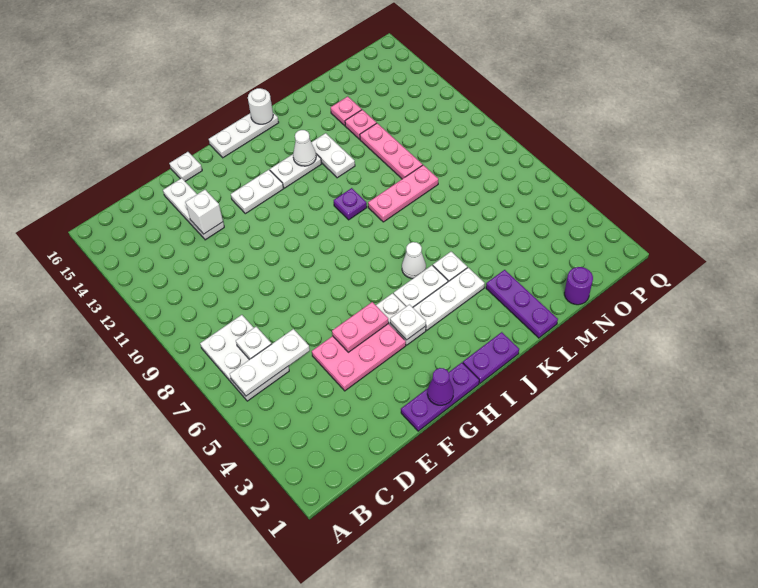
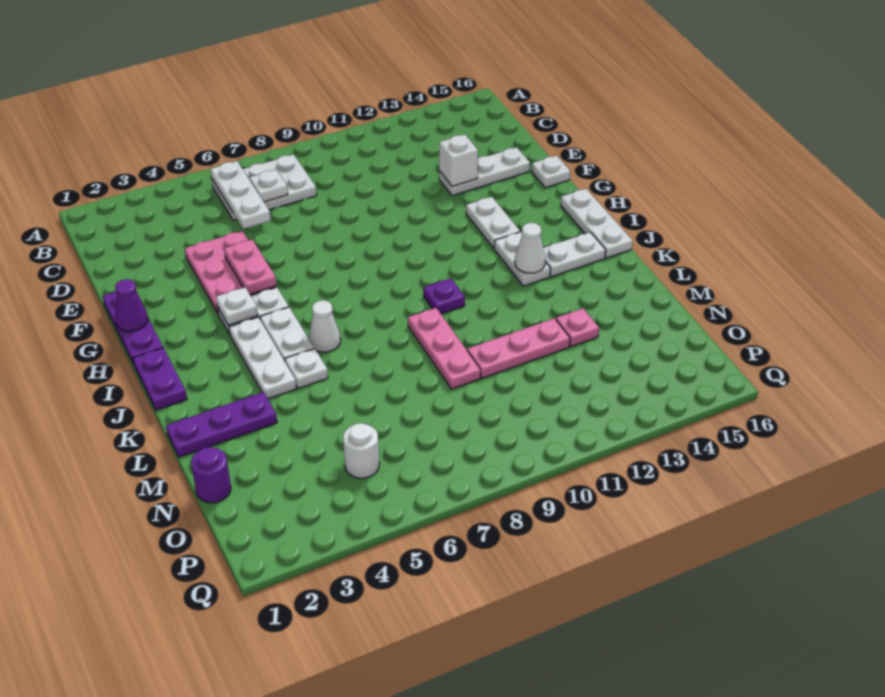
white round brick J16 level 2 -> white round brick O5 level 1
white plate K12:K13 level 1 -> white plate J14:J15 level 1
pink plate M14 level 1 -> none

